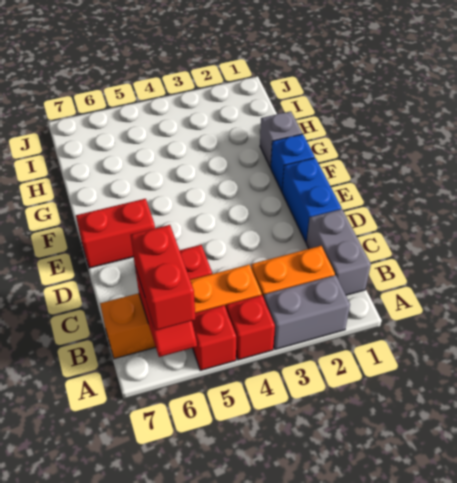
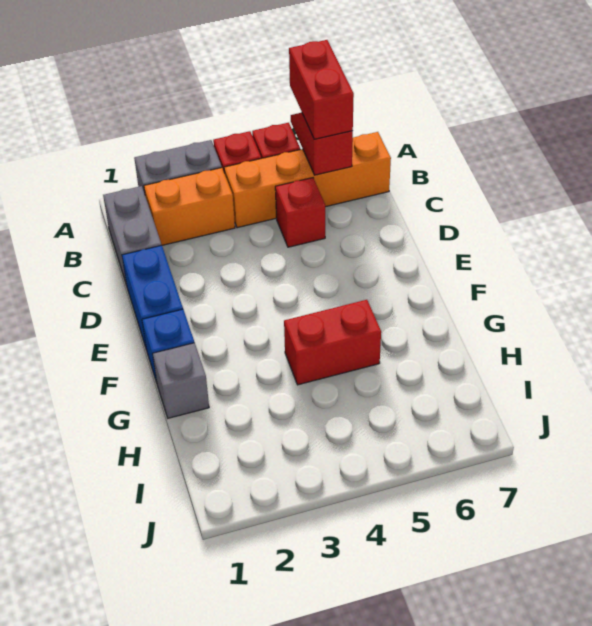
red brick E6:E7 level 1 -> red brick G4:G5 level 1

